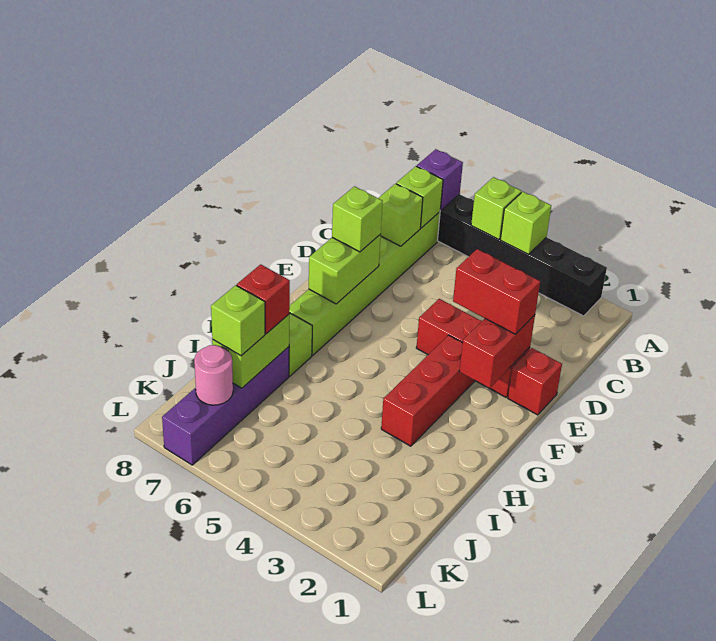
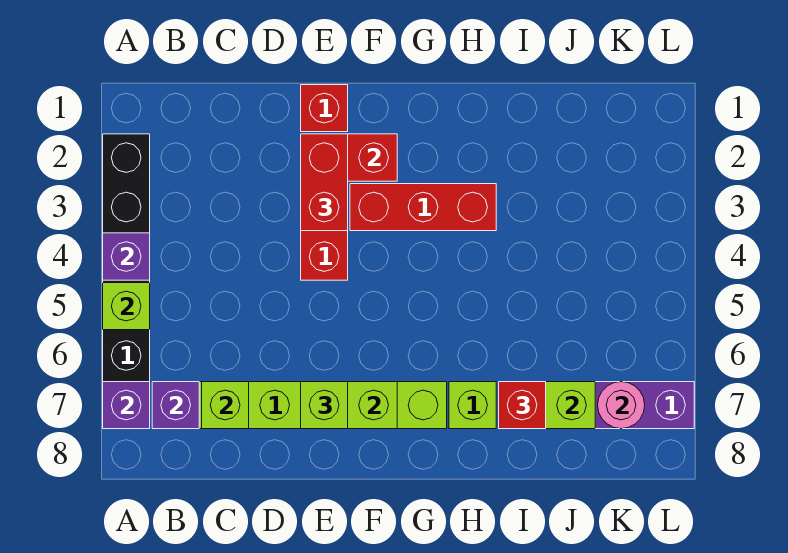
lime brick A4 level 2 -> purple brick A4 level 2
lime brick B7 level 2 -> purple brick B7 level 2
lime brick J7 level 3 -> none

